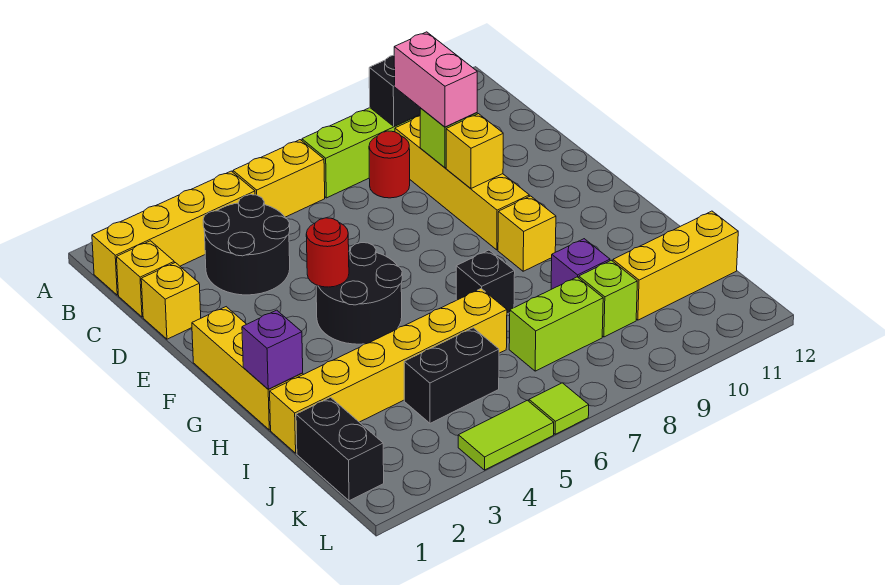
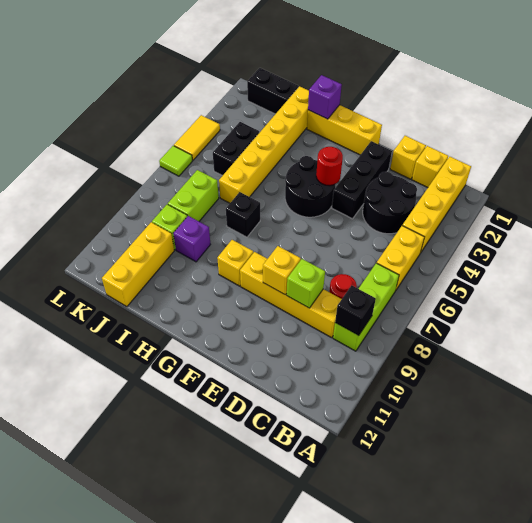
pink brick C9:D9 level 3 -> none
none -> black brick E2:E4 level 1
lime tile L4:L5 level 1 -> yellow tile L4:L5 level 1

